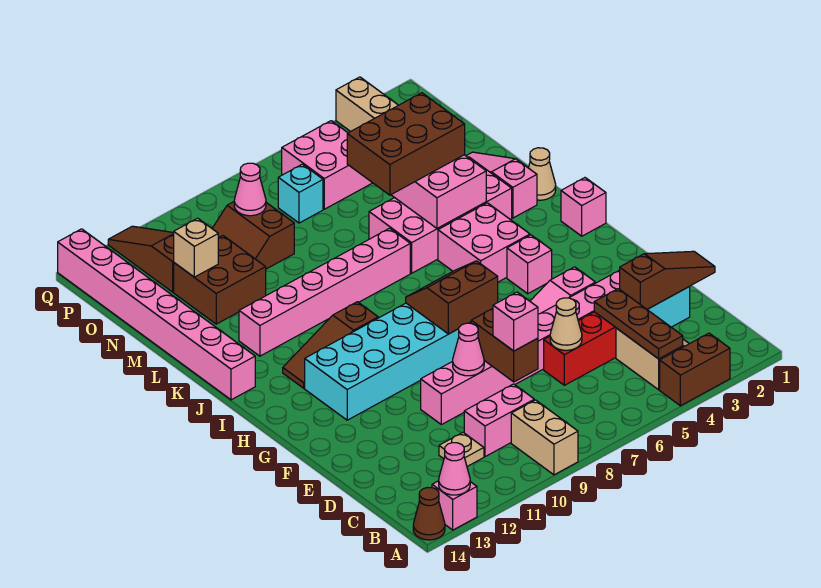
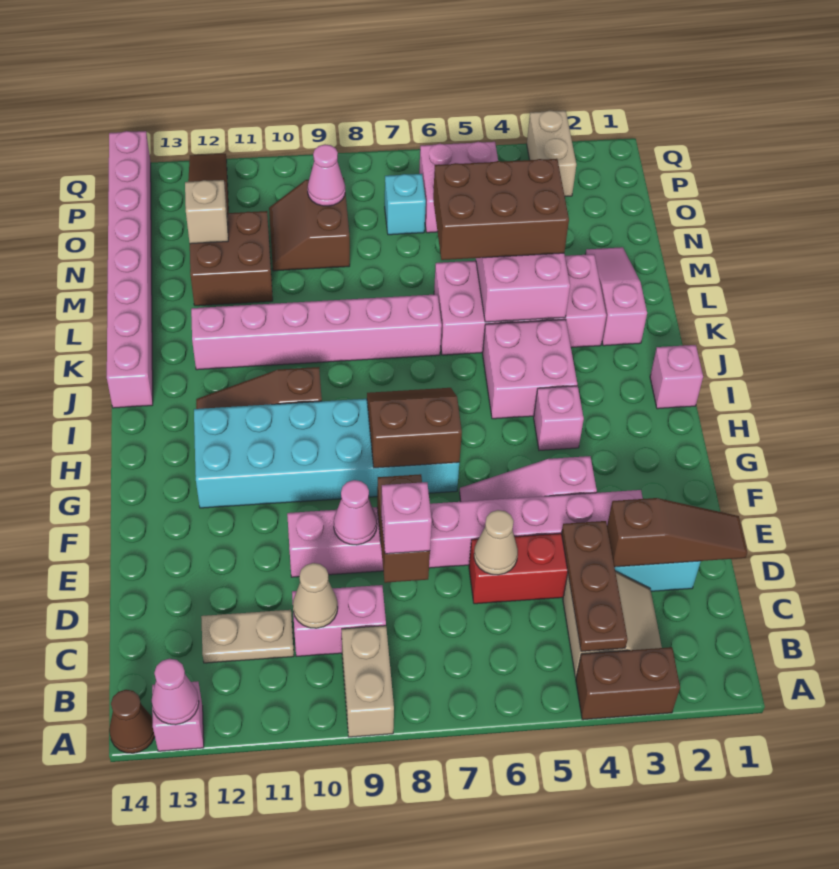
tan plate C11 level 1 -> tan plate C11:C12 level 1
tan cone K1 level 1 -> tan cone C10 level 2

